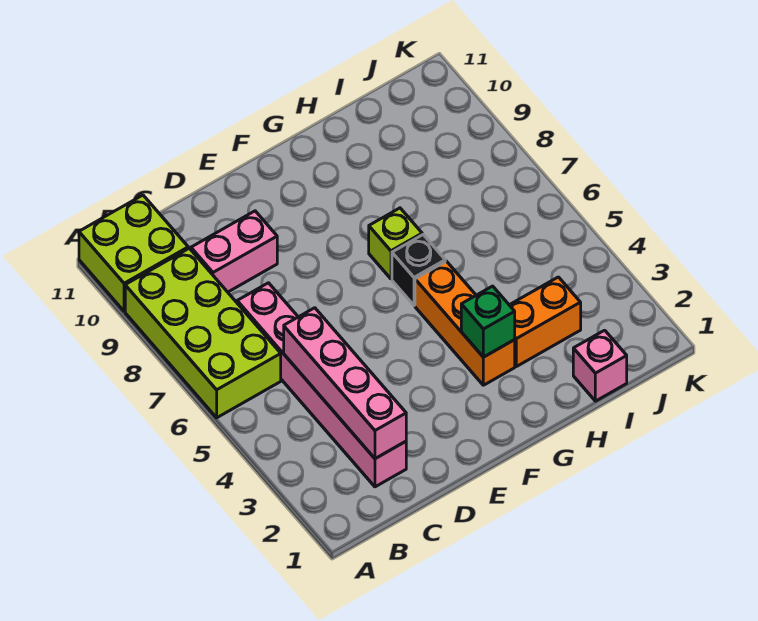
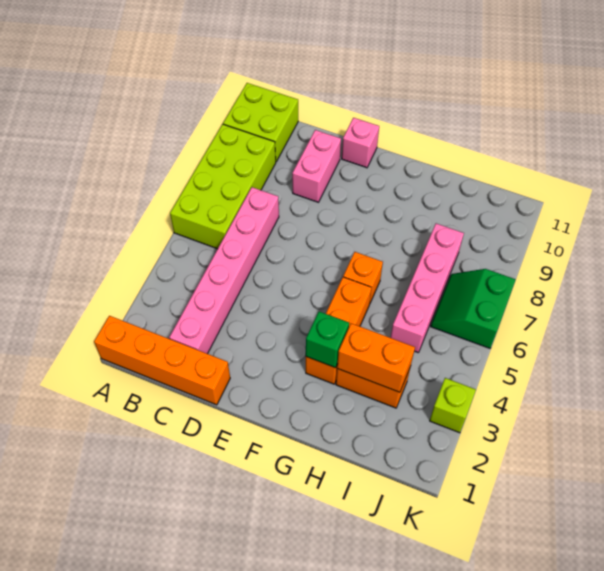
none -> orange brick A1:D1 level 1
pink brick C2:C5 level 2 -> pink brick I5:I8 level 1
pink brick C9:D9 level 1 -> pink brick D9:D10 level 1
black brick G6 level 1 -> orange brick G6 level 1
lime brick G7 level 1 -> lime brick K3 level 1
none -> orange brick H3:I3 level 2
pink brick I1 level 1 -> pink brick E11 level 1
none -> green slope J6:K7 level 1 top K

